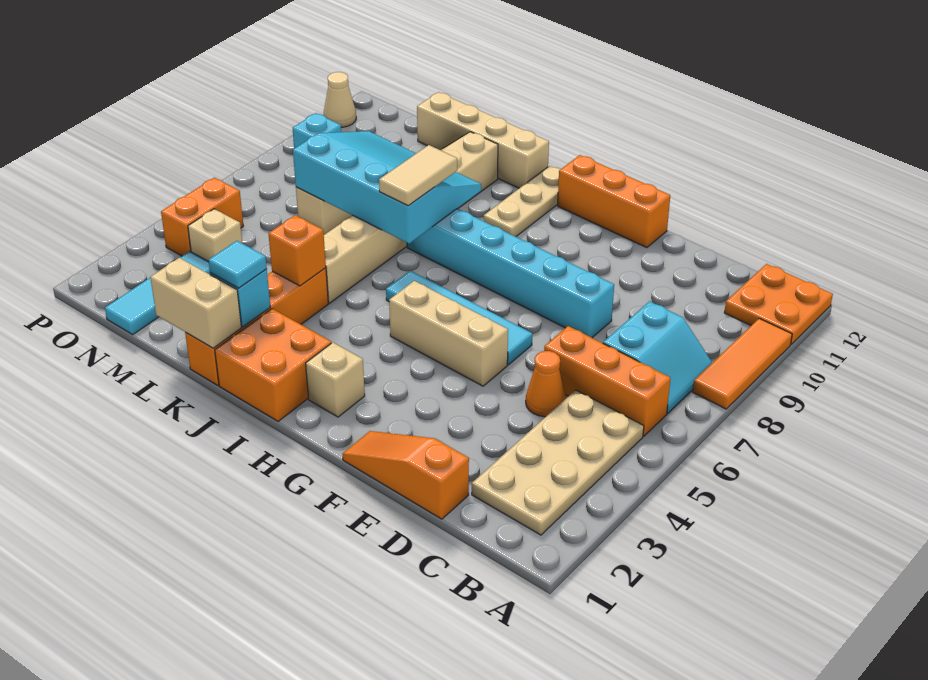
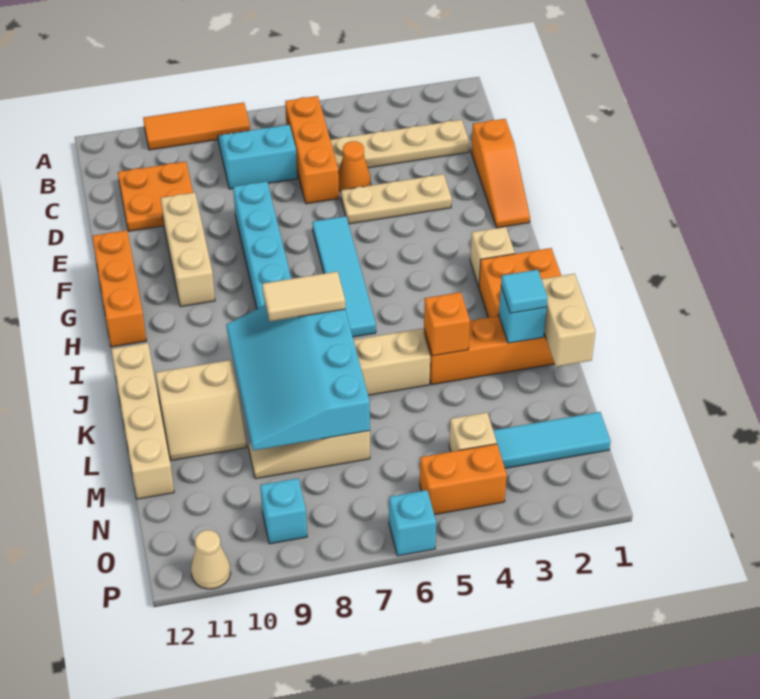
orange plate A11:B12 level 1 -> orange plate C10:D11 level 1
tan plate B2:C5 level 1 -> tan plate C2:C5 level 1
tan brick F5:H5 level 1 -> tan brick E10:G10 level 1
tan plate I10:I12 level 1 -> tan plate E3:E5 level 1
none -> cyan brick P6 level 1

